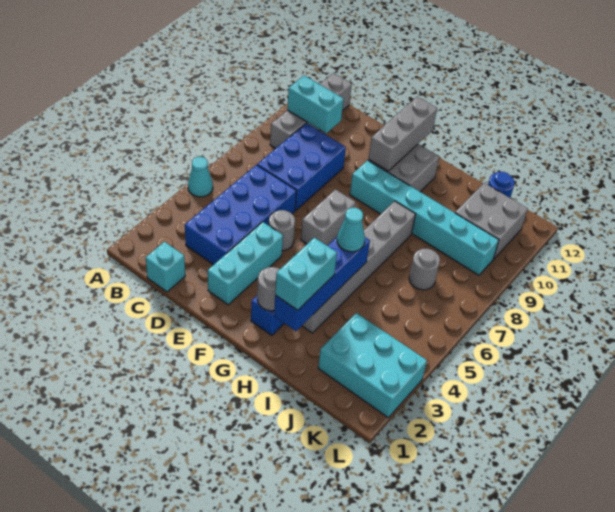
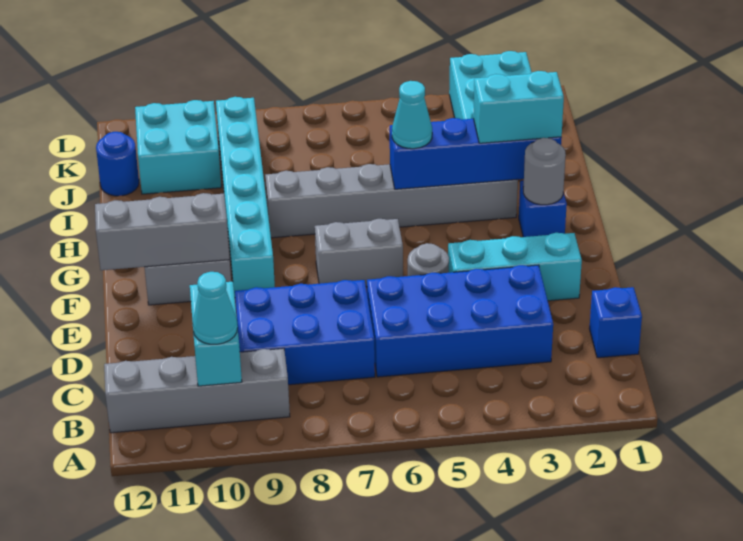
cyan cone A5 level 1 -> cyan cone B10 level 3
cyan brick C1 level 1 -> blue brick C1 level 1
grey round brick J7 level 1 -> none
grey brick J10:K11 level 1 -> cyan brick J10:K11 level 1

